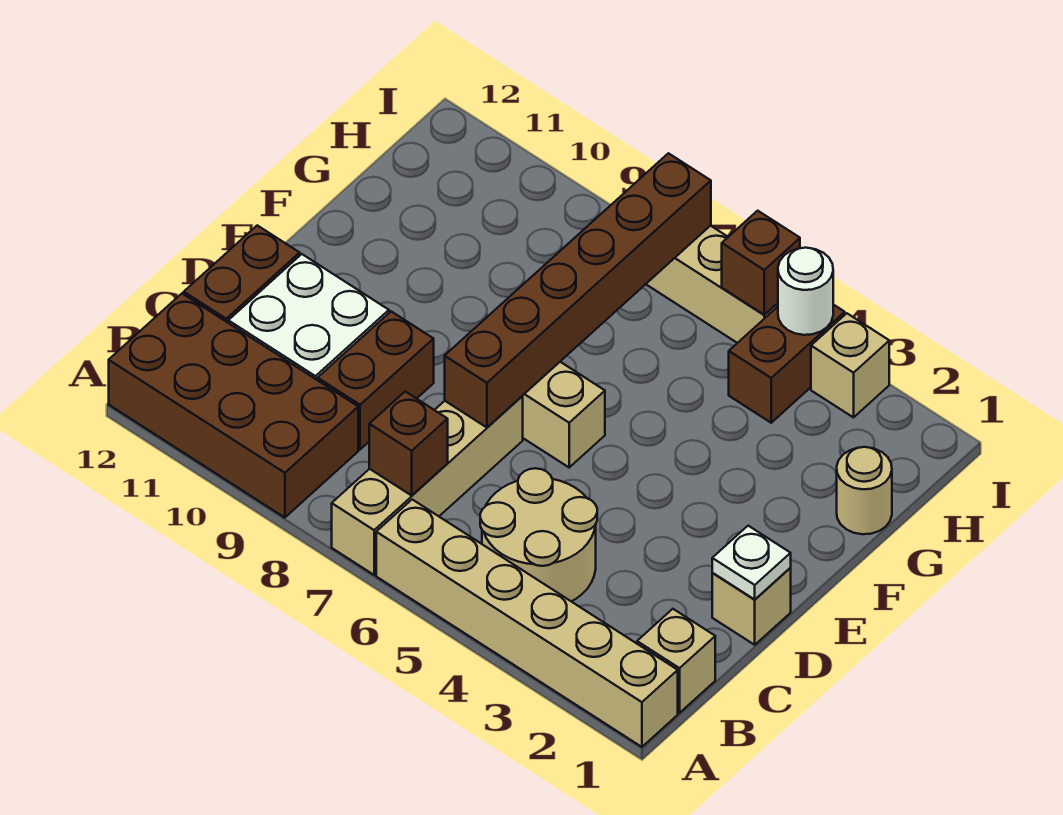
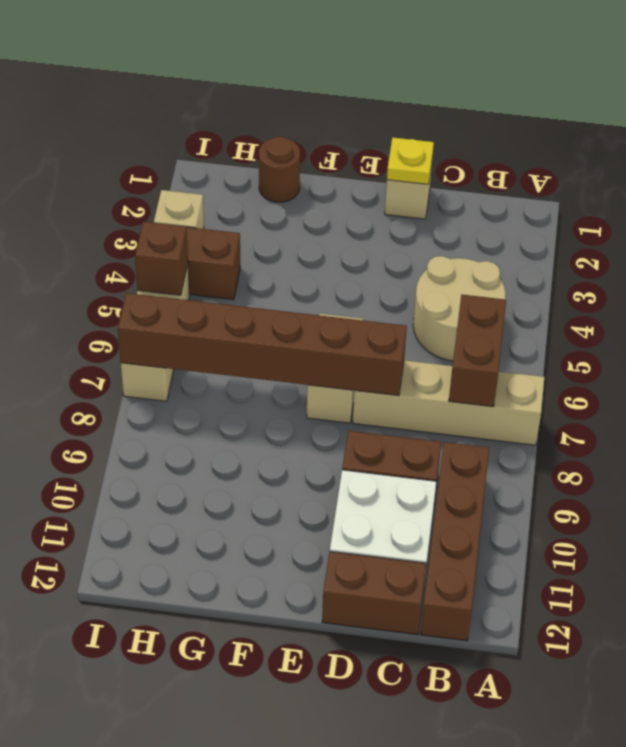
tan brick A1:A6 level 1 -> none
brown brick A9:B12 level 1 -> brown brick B9:B12 level 1
tan brick B1 level 1 -> none
brown brick B7 level 2 -> brown brick B6:B7 level 2
white plate D1 level 2 -> yellow plate D1 level 2
tan round brick G1 level 1 -> brown round brick G1 level 1
white round brick I4 level 2 -> none

